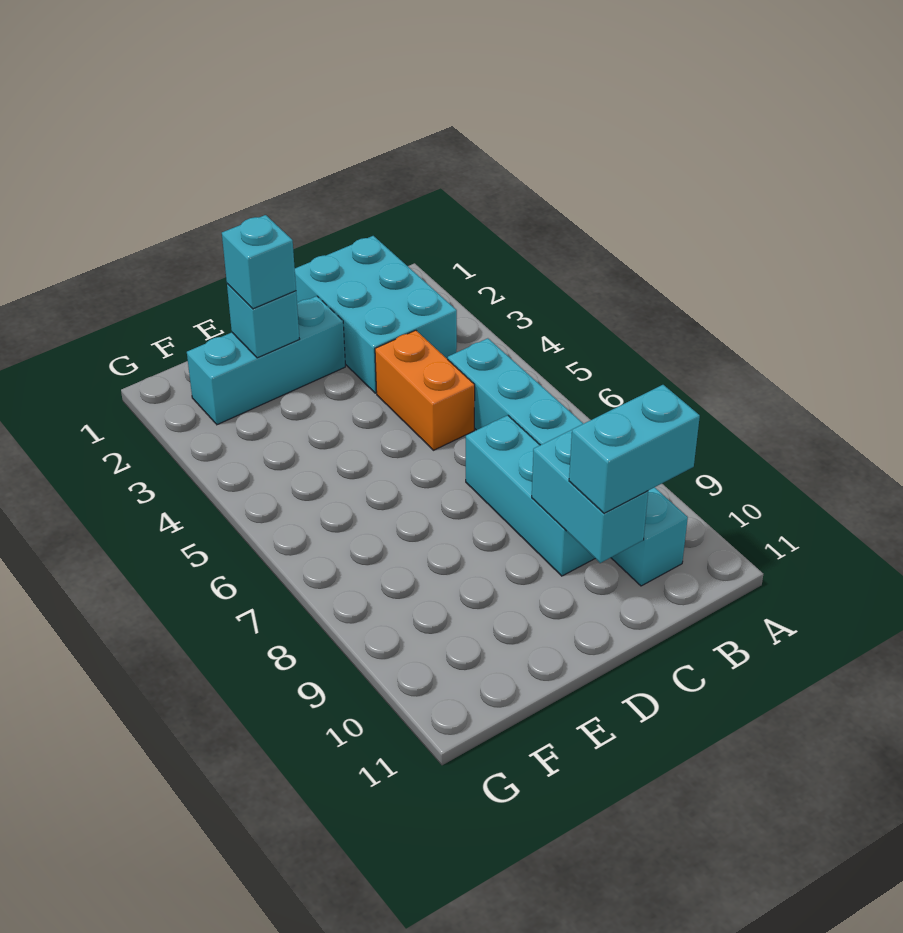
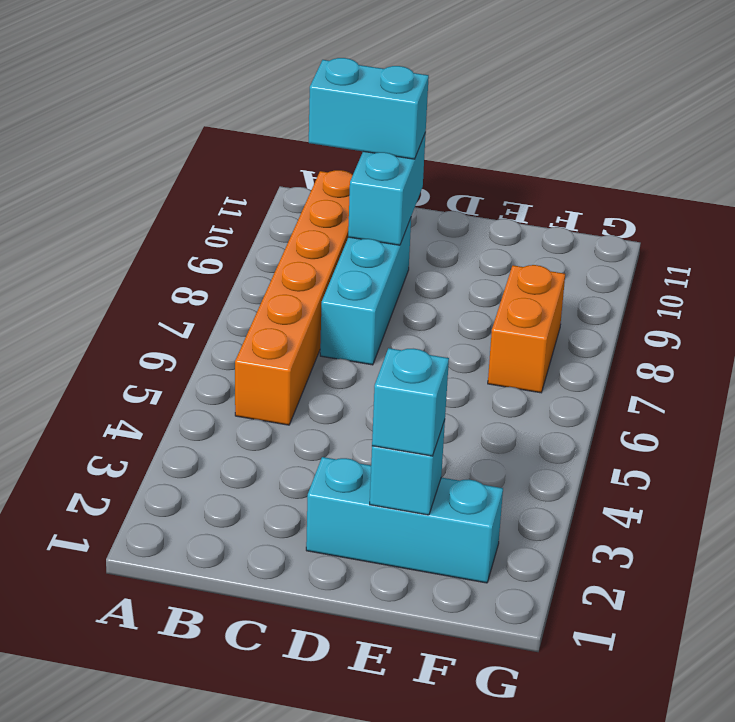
cyan brick B1:C3 level 1 -> none
cyan brick B5:B10 level 1 -> orange brick B5:B10 level 1
orange brick C4:C5 level 1 -> orange brick F7:F8 level 1

